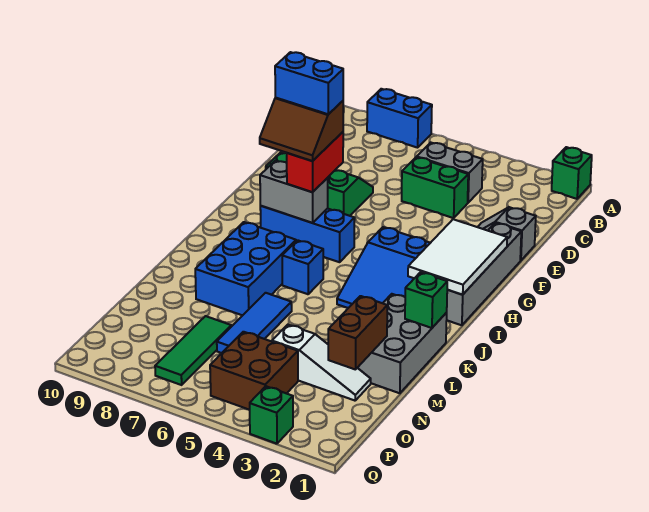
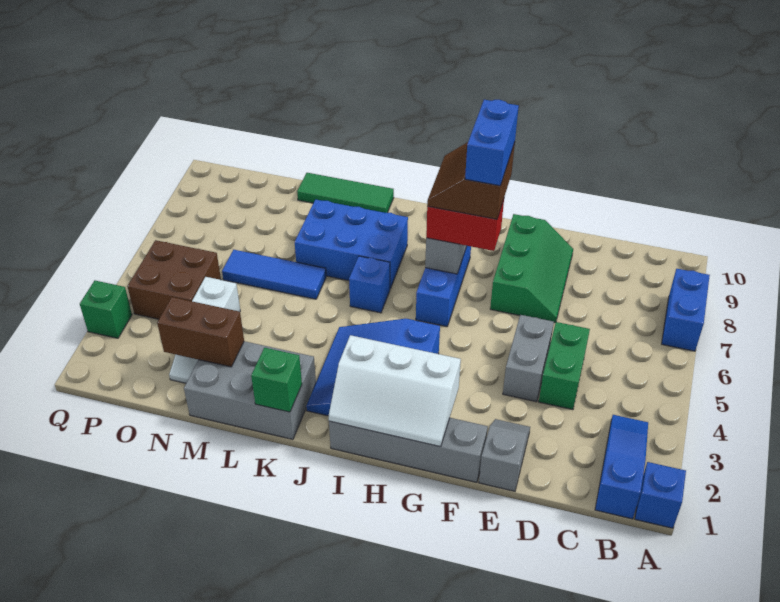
green brick A1 level 1 -> blue brick A1 level 1
none -> blue slope B1:B3 level 1 top 1
grey brick C4:C5 level 1 -> grey brick E4:E5 level 1
white tile G1:I2 level 2 -> white slope G1:I2 level 2 top 2
green tile N7:P7 level 1 -> green tile K10:M10 level 1

